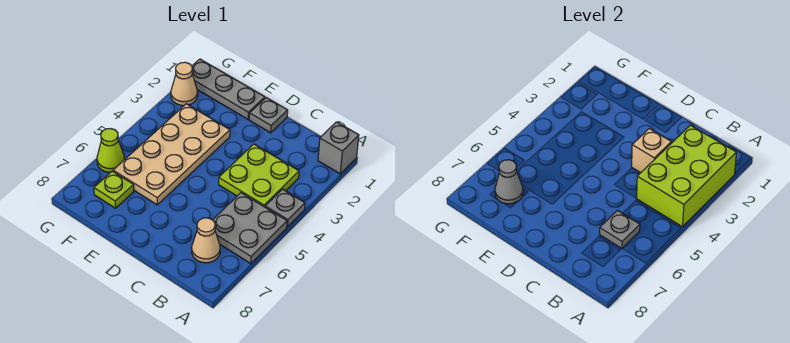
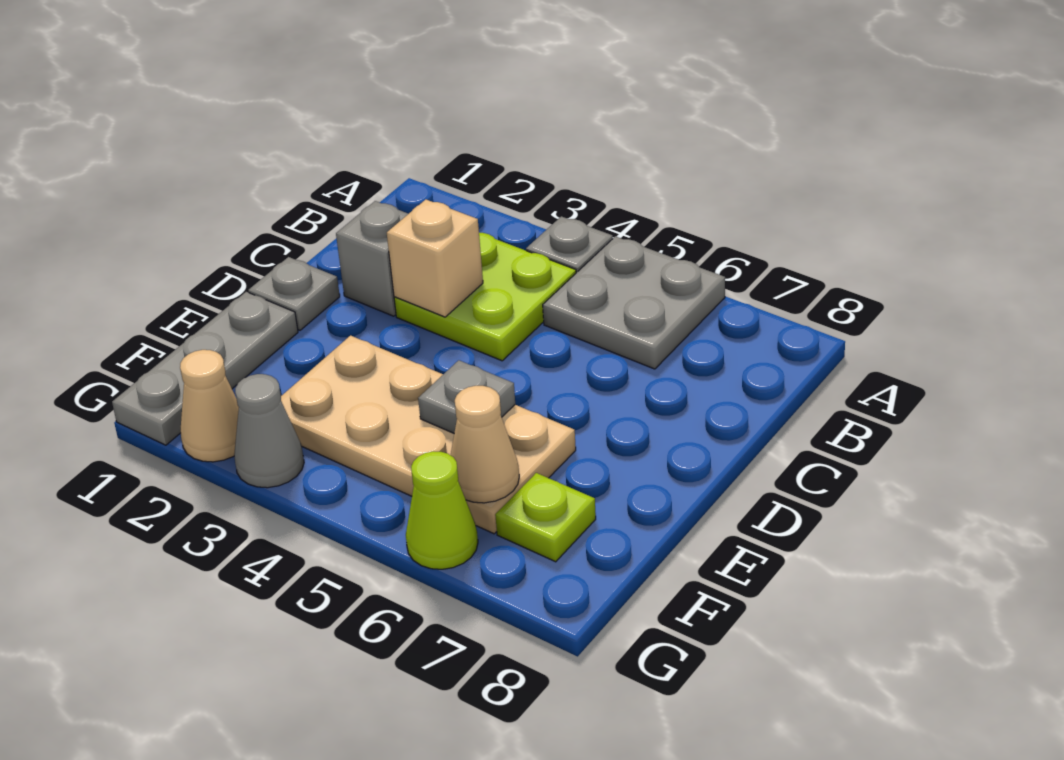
grey brick A1 level 1 -> grey brick C2 level 1
lime brick A2:B4 level 2 -> none
grey plate B6 level 2 -> grey plate E5 level 2
tan cone B7 level 1 -> tan cone F6 level 2
grey cone F7 level 2 -> grey cone G3 level 1

